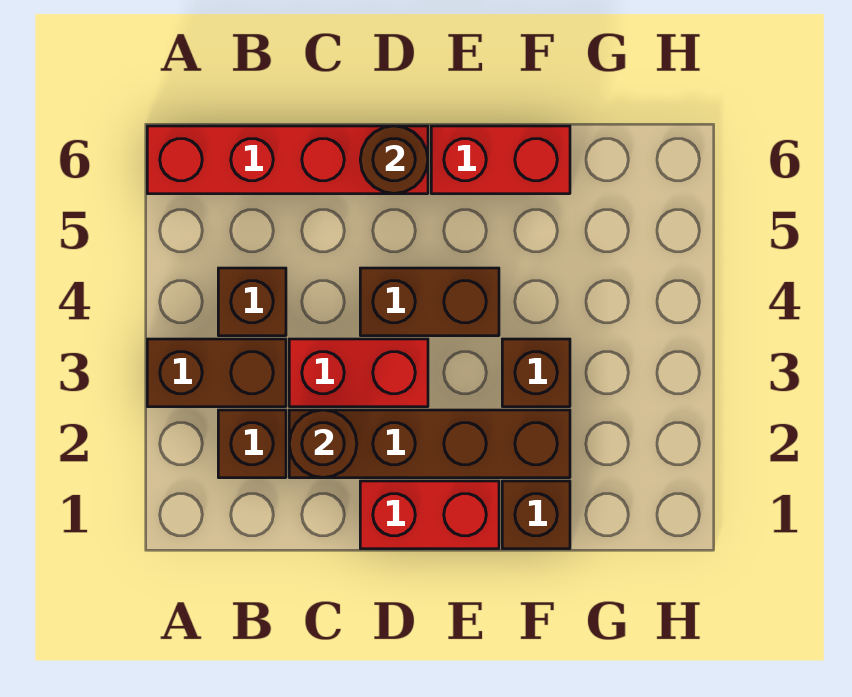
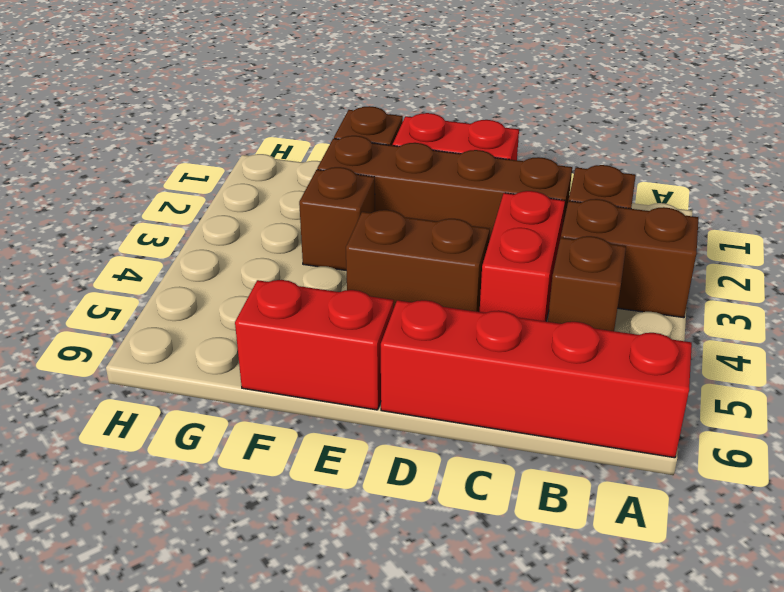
brown round brick C2 level 2 -> none
red brick C3:D3 level 1 -> red brick C3:C4 level 1
brown round brick D6 level 2 -> none

